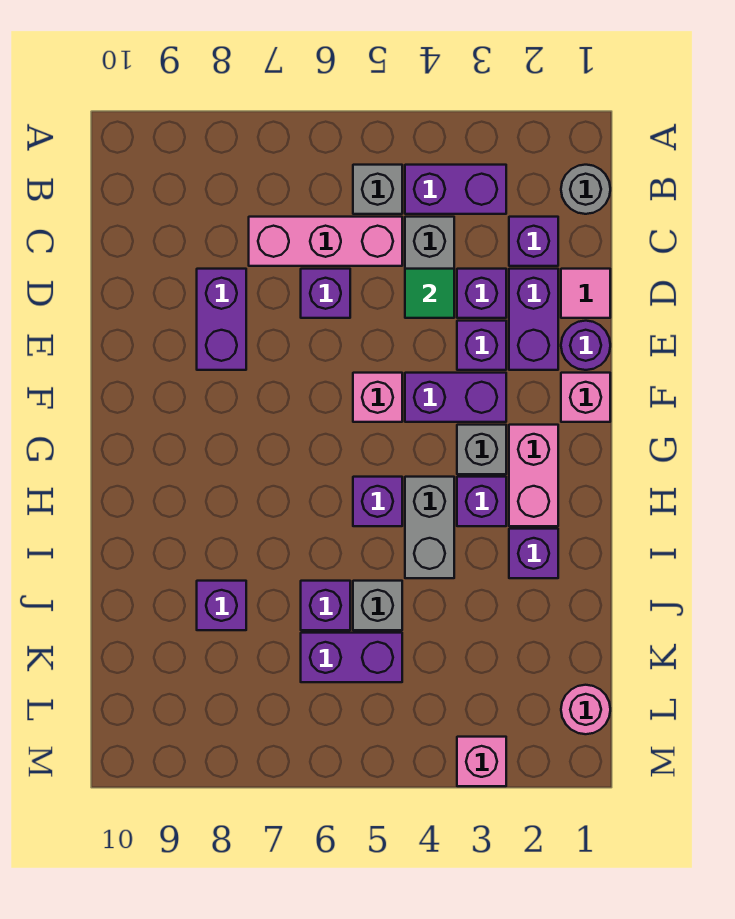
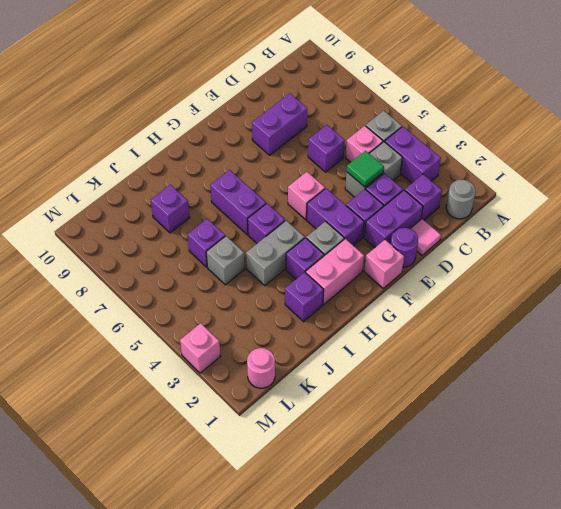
pink brick C5:C7 level 1 -> pink brick C5 level 1
purple brick K5:K6 level 1 -> purple brick H6:H7 level 1

